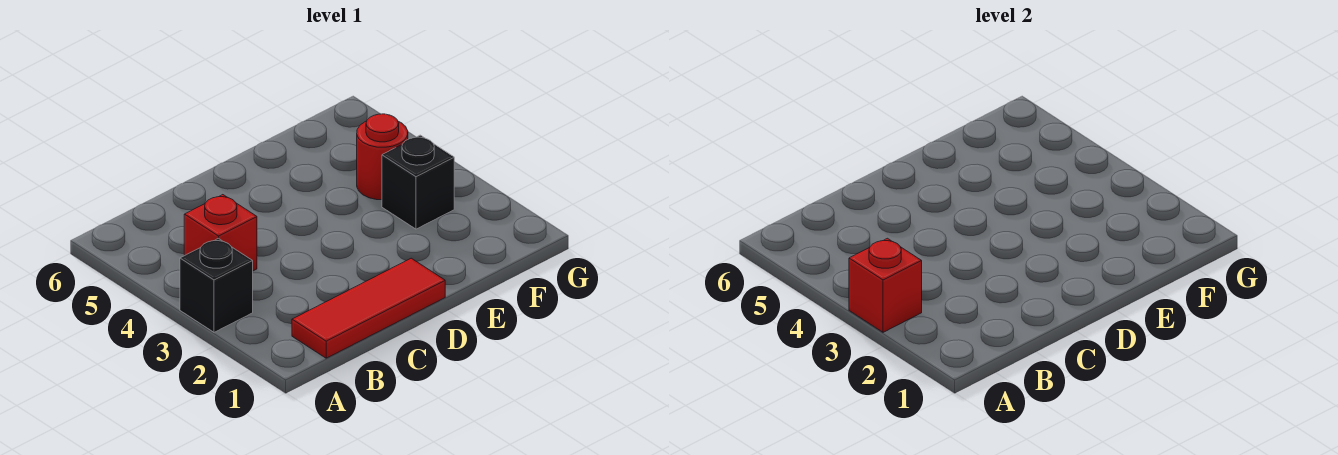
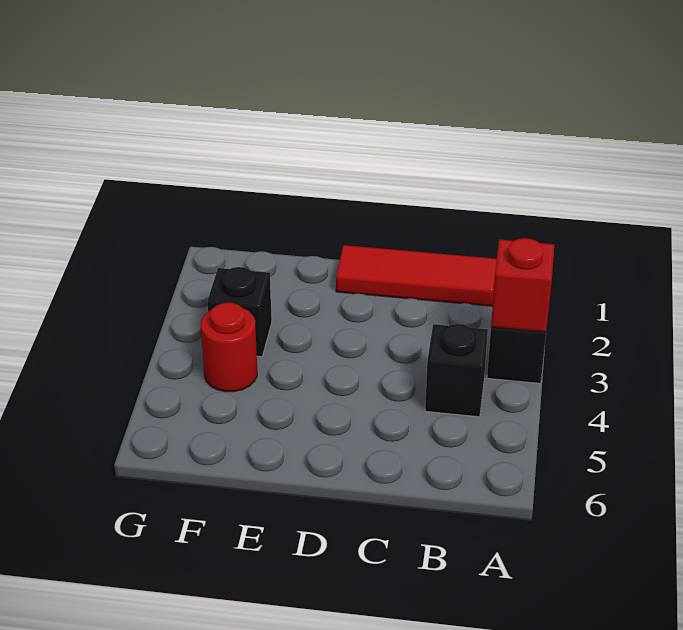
red brick B4 level 1 -> black brick B4 level 1

